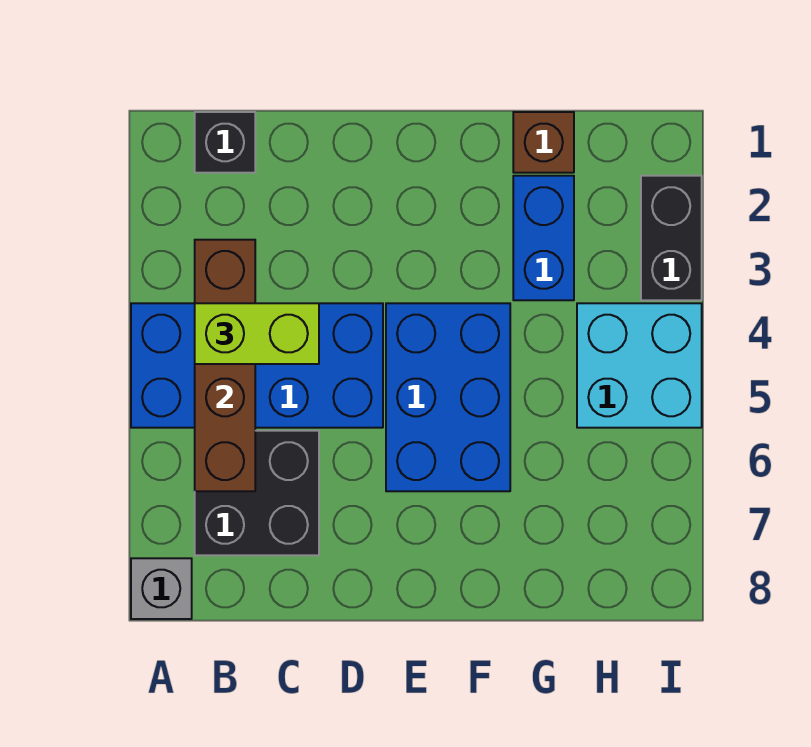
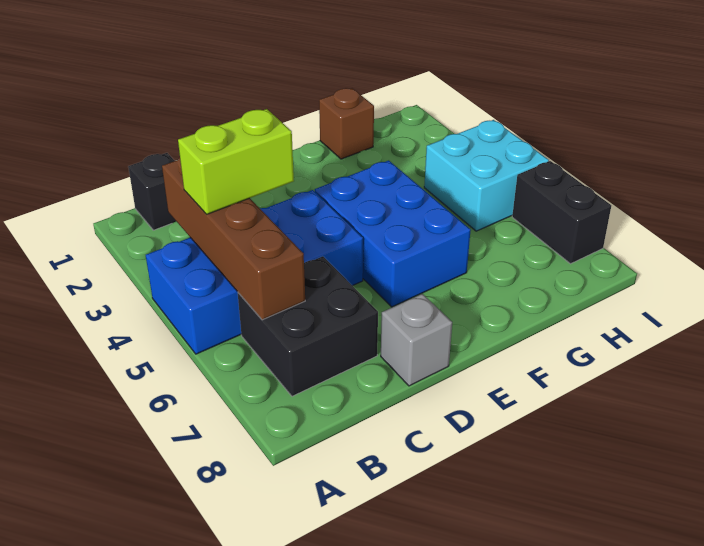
grey brick A8 level 1 -> grey brick D8 level 1
blue brick G2:G3 level 1 -> none
black brick I2:I3 level 1 -> black brick I6:I7 level 1

